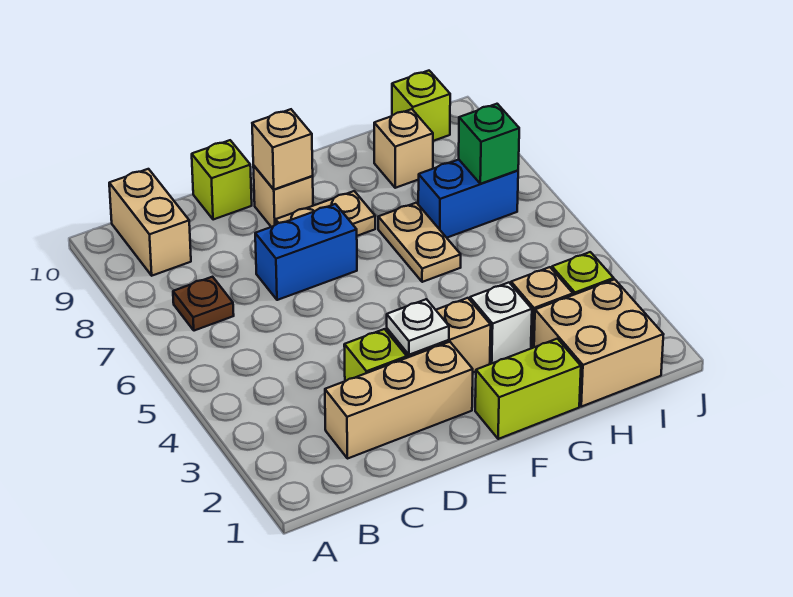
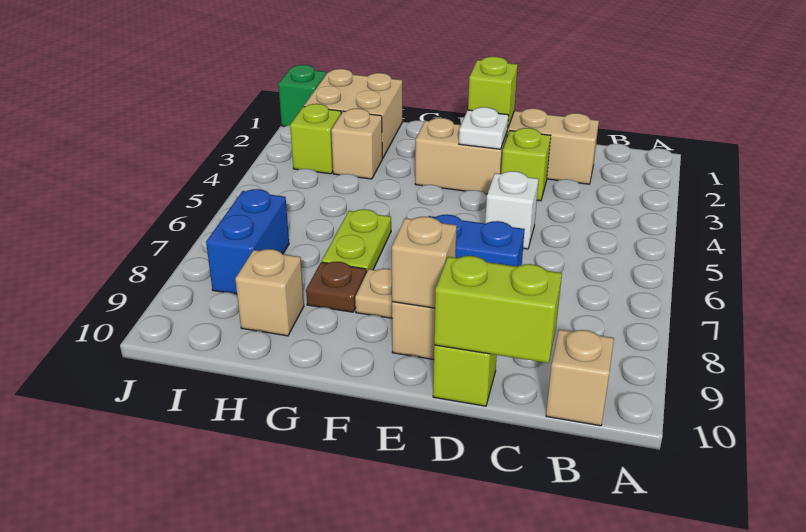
brown plate B7 level 1 -> brown plate G8 level 1
tan brick B9:B10 level 1 -> tan brick B10 level 1
lime brick F1:G1 level 1 -> lime brick C10:D10 level 2
white brick G3 level 1 -> white brick D5 level 1
tan plate G6:G7 level 1 -> lime plate G6:G7 level 1
blue brick H7:I7 level 1 -> blue brick I7:I8 level 1
green brick I7 level 2 -> green brick J1 level 1
lime brick I10 level 1 -> lime brick E2 level 2

